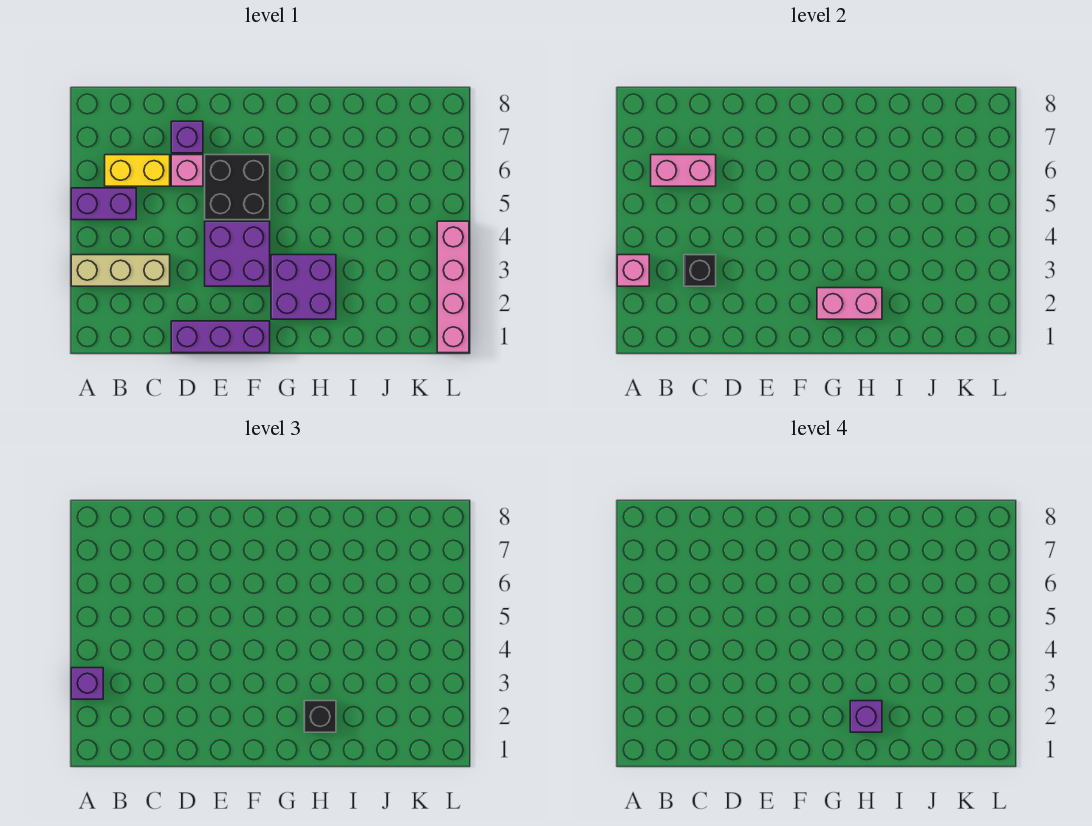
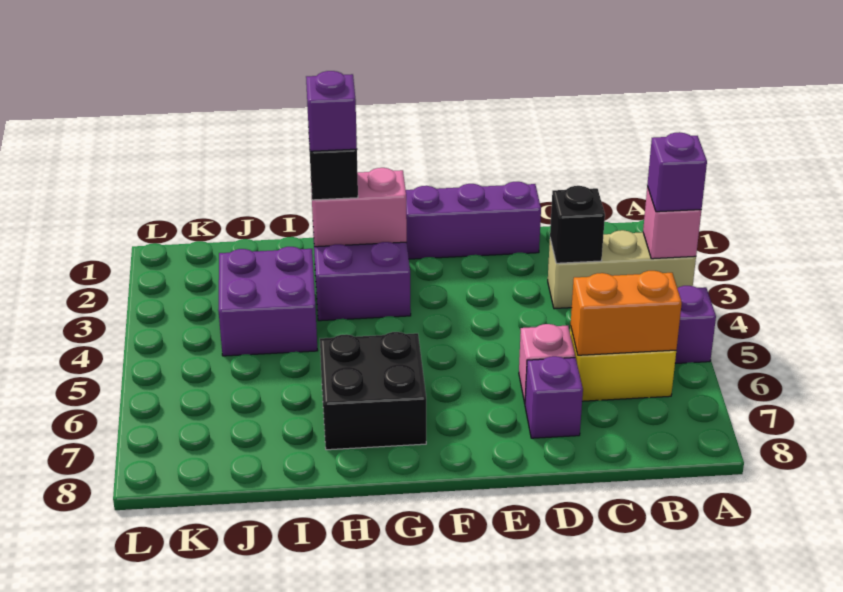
pink brick B6:C6 level 2 -> orange brick B6:C6 level 2
purple brick E3:F4 level 1 -> purple brick I3:J4 level 1
black brick E5:F6 level 1 -> black brick G6:H7 level 1
pink brick L1:L4 level 1 -> none

